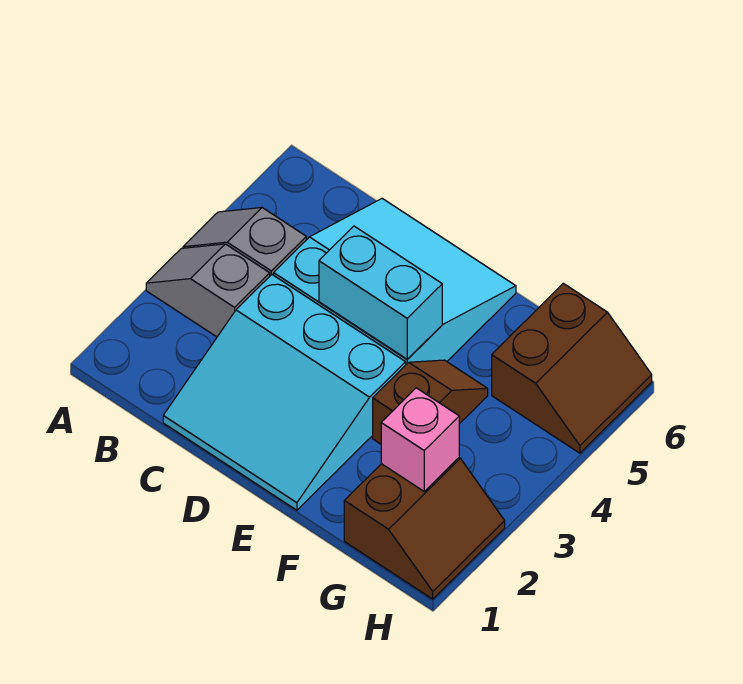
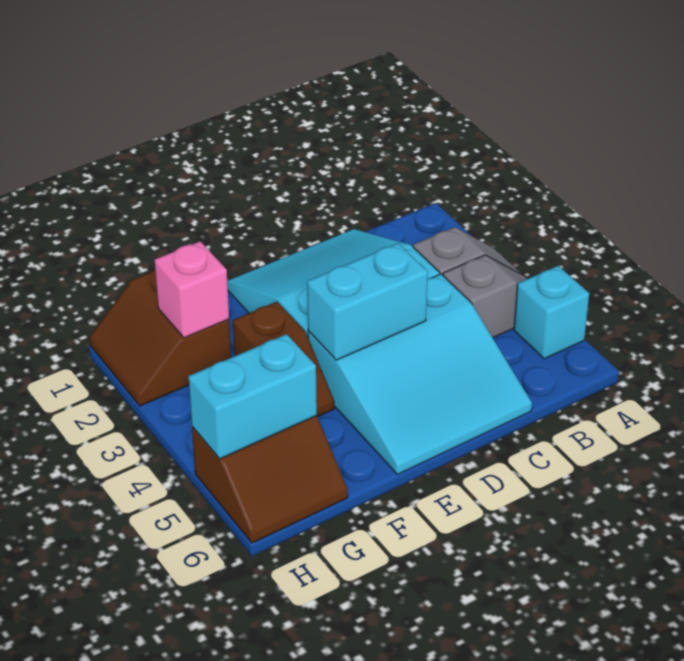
none -> cyan brick A5 level 1
brown slope G5:H6 level 1 top G -> brown slope G5:H6 level 1 top 5
none -> cyan brick G5:H5 level 2

